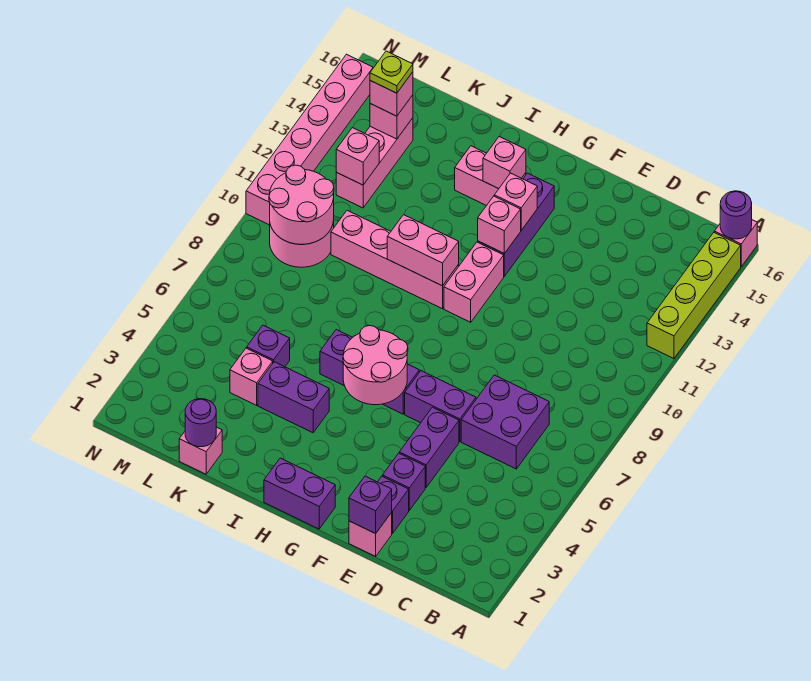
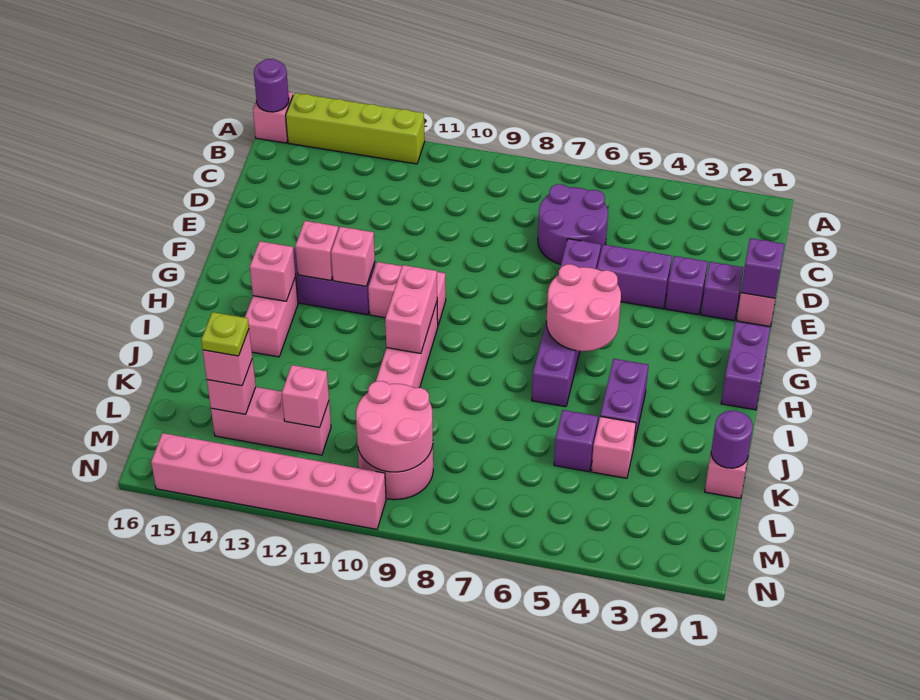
purple brick C6:D7 level 1 -> purple round brick C6:D7 level 1

